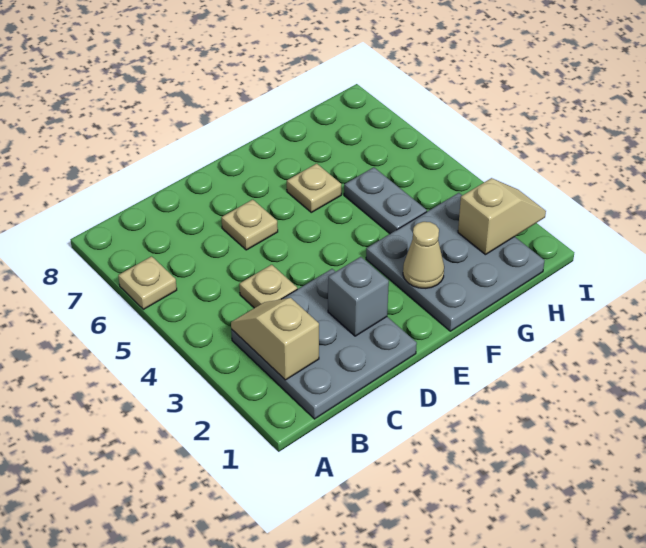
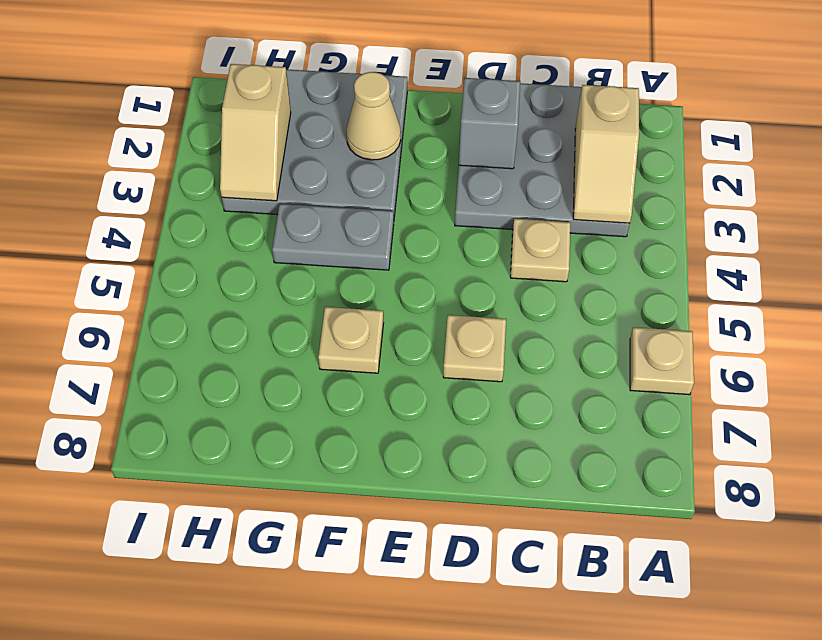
grey plate G4:G5 level 1 -> grey plate F4:G4 level 1
tan slope H2:I2 level 2 top H -> tan slope H2:H3 level 2 top 2

